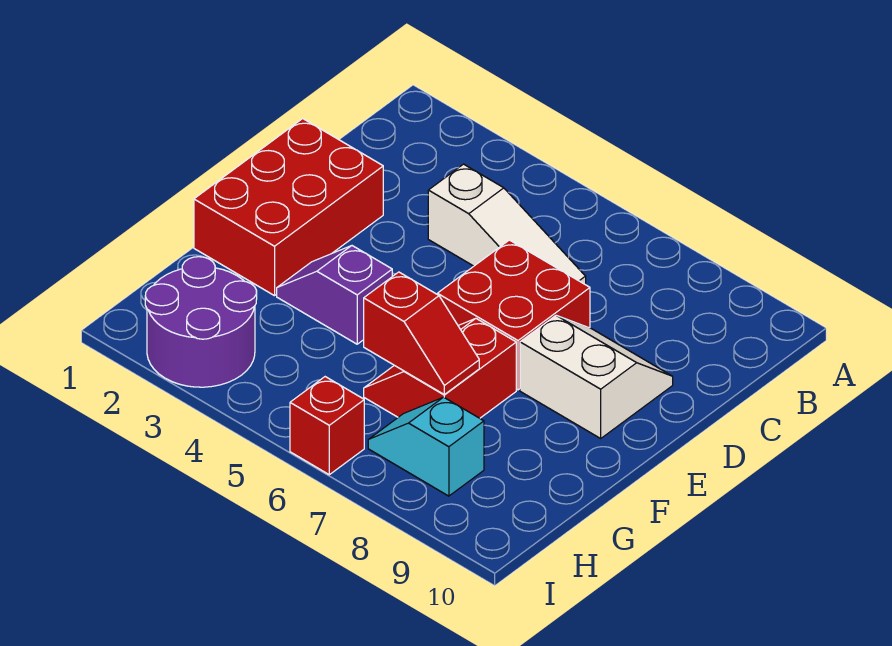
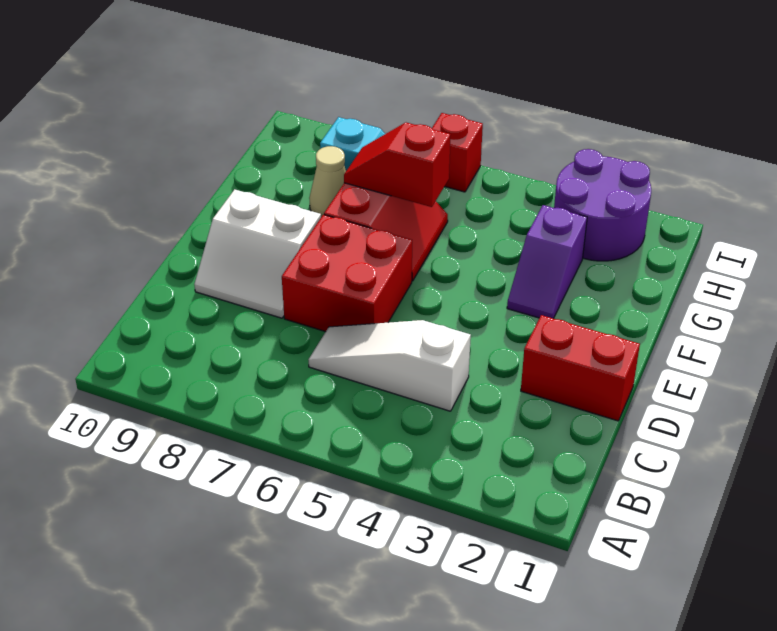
red brick D1:F2 level 1 -> red brick D1:D2 level 1
purple slope F3:F4 level 1 top 4 -> purple slope F3:G3 level 1 top G
none -> tan cone G8 level 1

